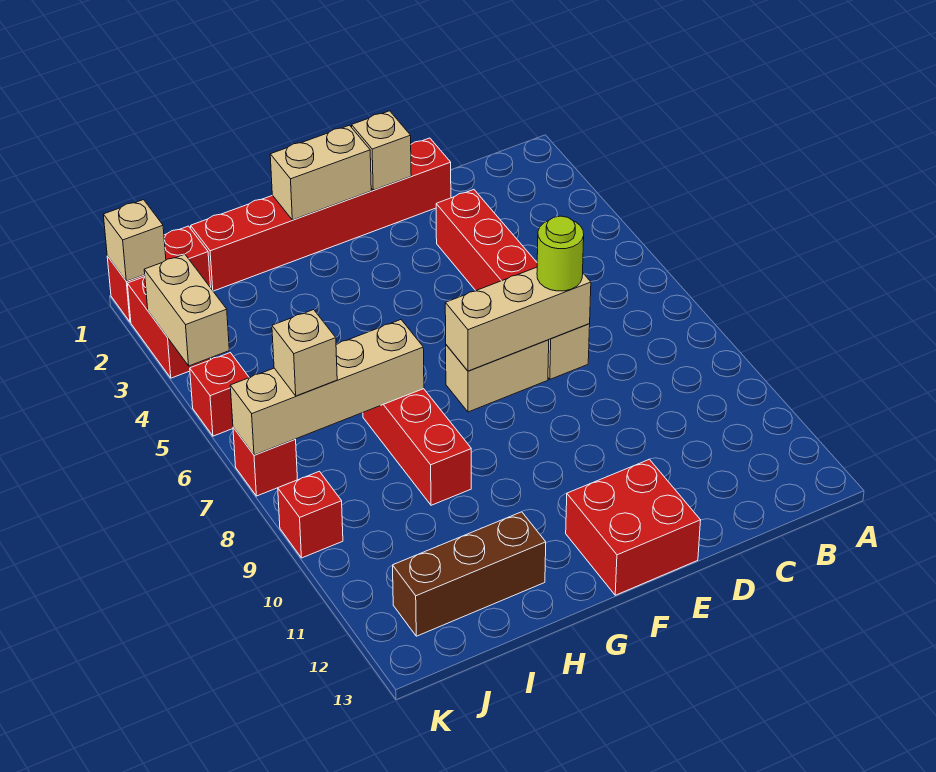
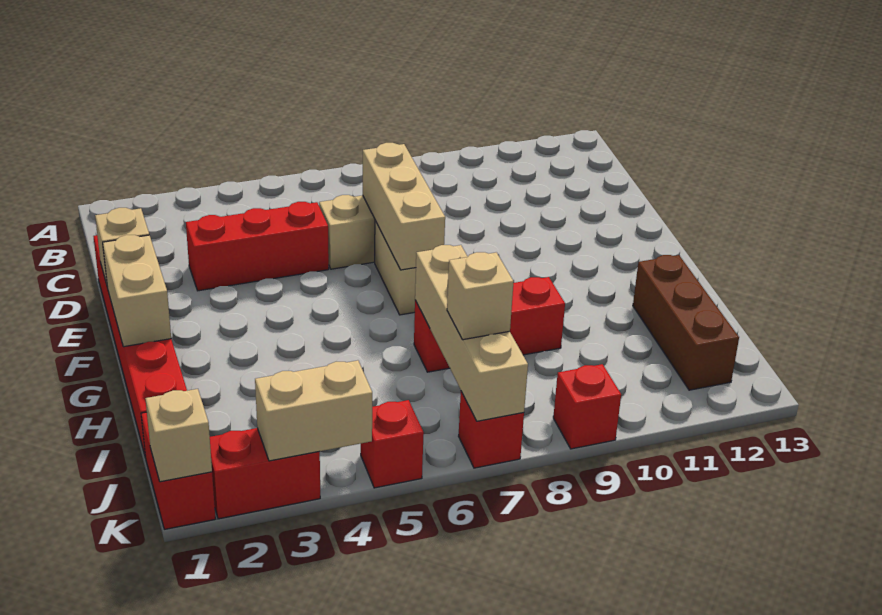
lime round brick D7 level 3 -> none
red brick E12:F13 level 1 -> none

